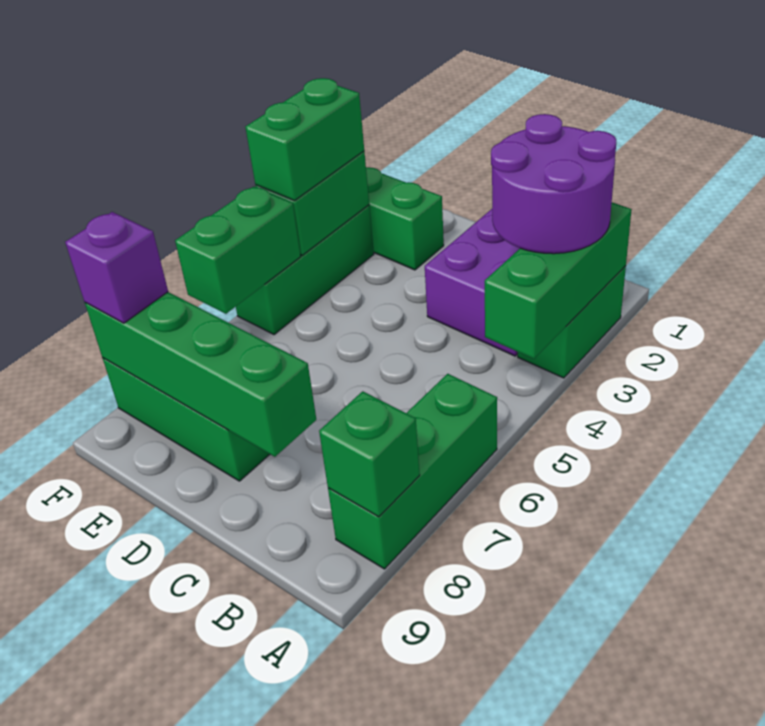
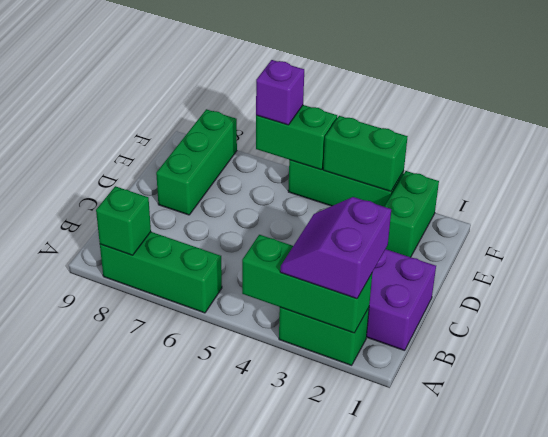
purple round brick A2:B3 level 3 -> purple slope A2:B3 level 3 top 2
green brick C8:F8 level 2 -> none
green brick F3:F4 level 3 -> none
purple brick F8 level 3 -> purple brick F6 level 3

